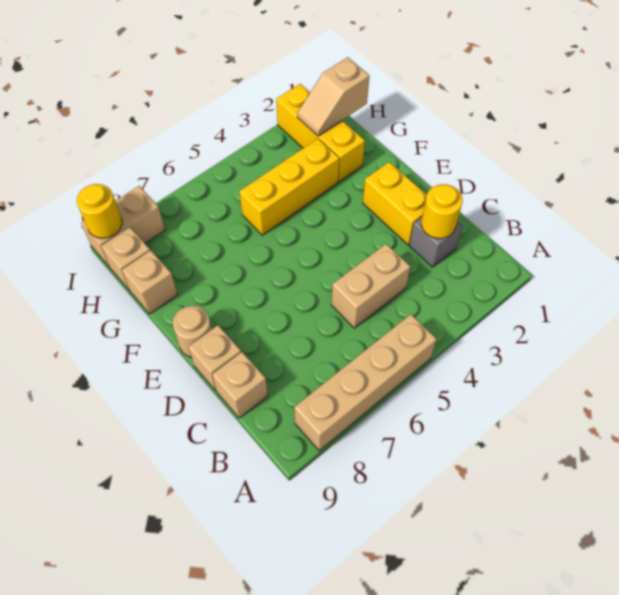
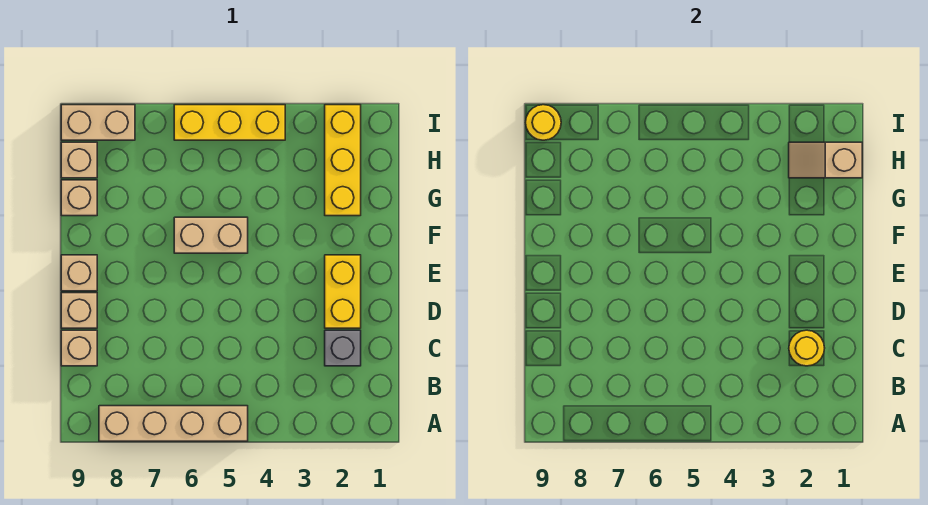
tan brick C4:C5 level 1 -> tan brick F5:F6 level 1
tan round brick E9 level 1 -> tan brick E9 level 1
yellow brick G3:G5 level 1 -> yellow brick I4:I6 level 1

